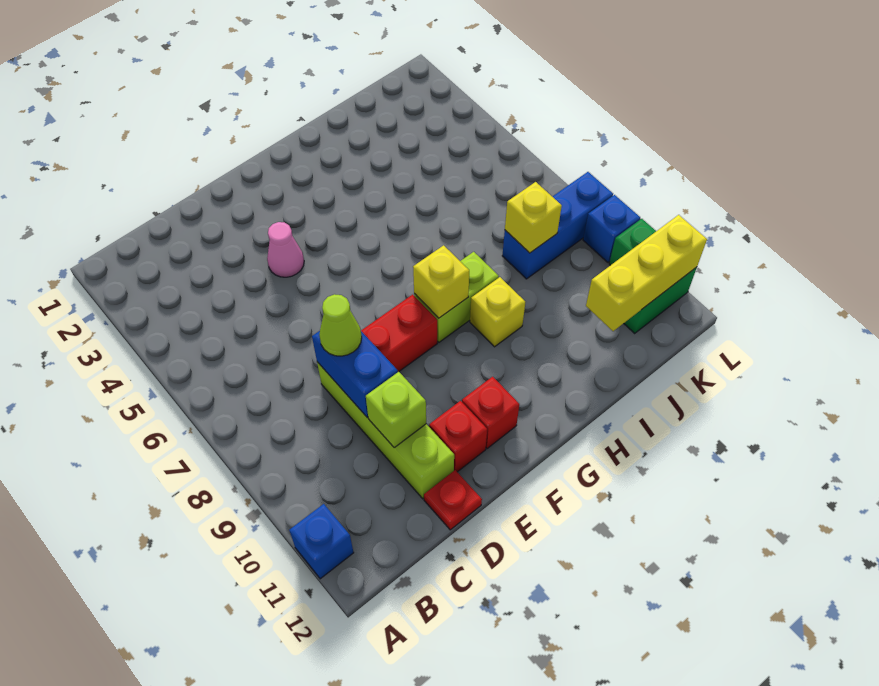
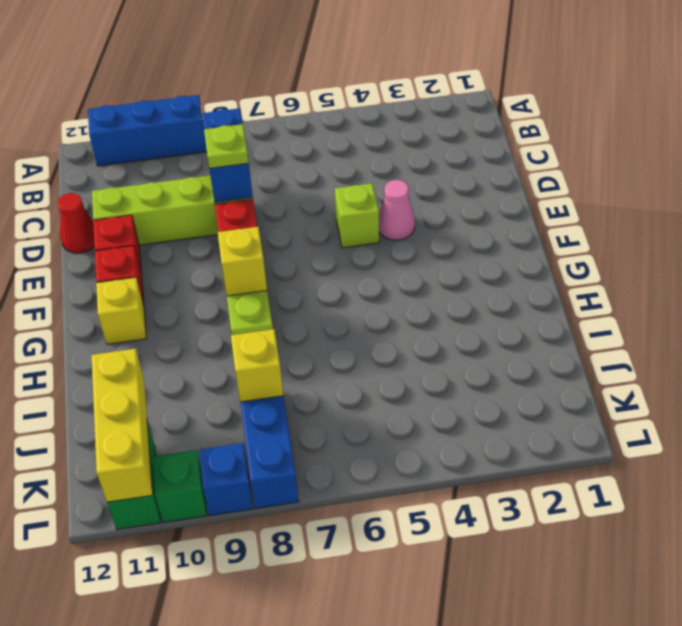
blue brick A11 level 1 -> blue brick A9:A11 level 1
blue brick D8:D9 level 2 -> blue brick C8:D8 level 2
lime cone D8 level 3 -> lime plate D8 level 3
lime brick D10 level 2 -> lime brick E5 level 1
red plate D12 level 1 -> red cone D12 level 1
yellow brick H9 level 1 -> yellow brick G11 level 1

